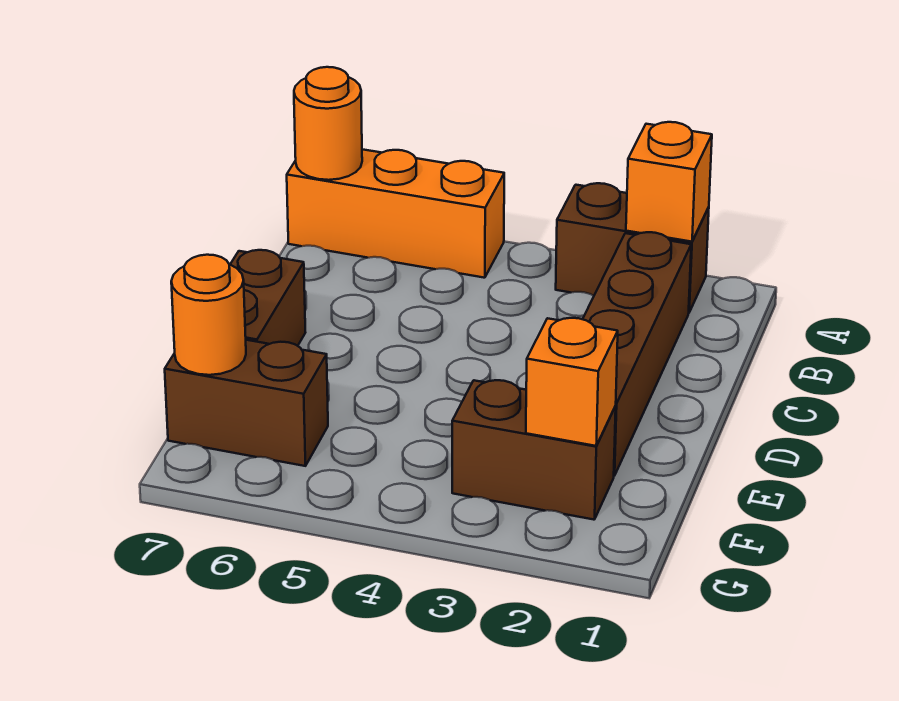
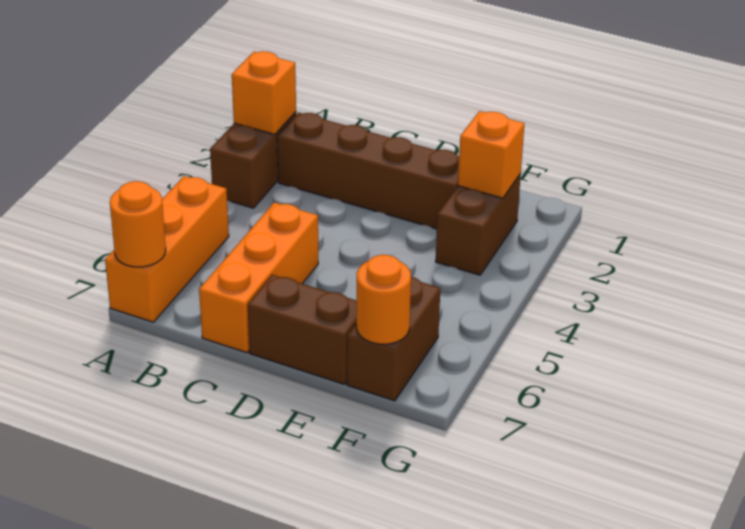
none -> orange brick C5:C7 level 1

